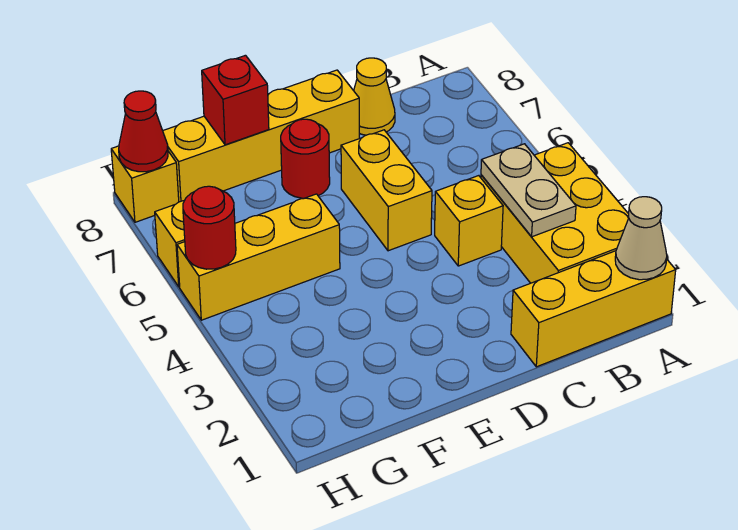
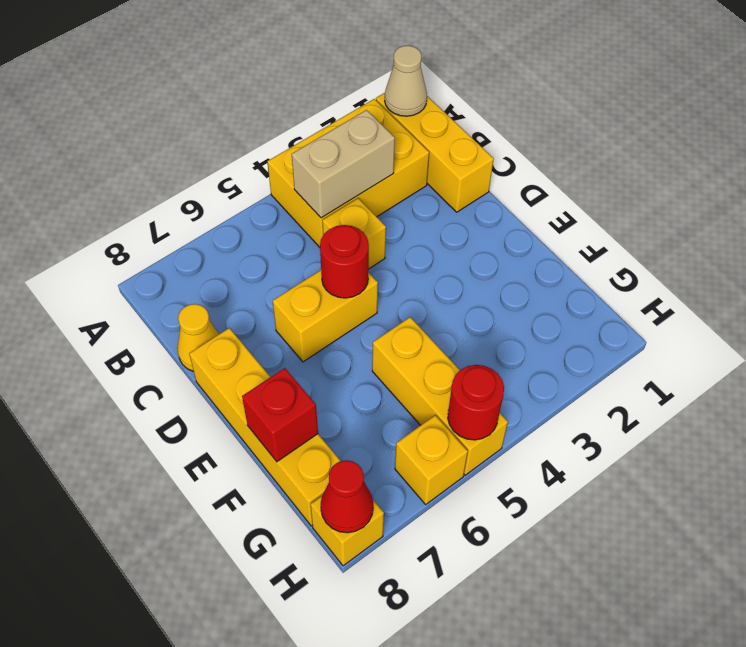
tan plate B3:B4 level 2 -> tan brick B3:B4 level 2
red round brick E7 level 1 -> red round brick D5 level 2

